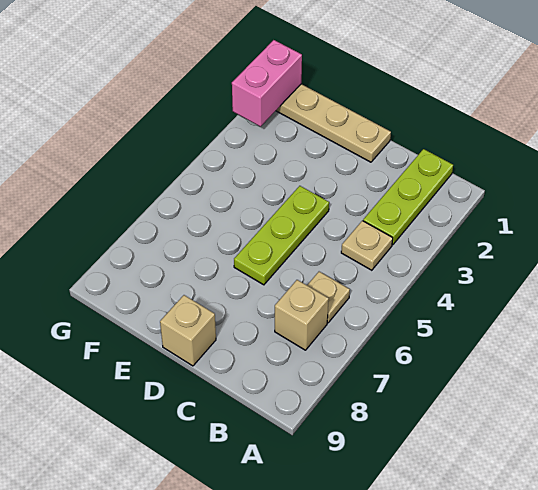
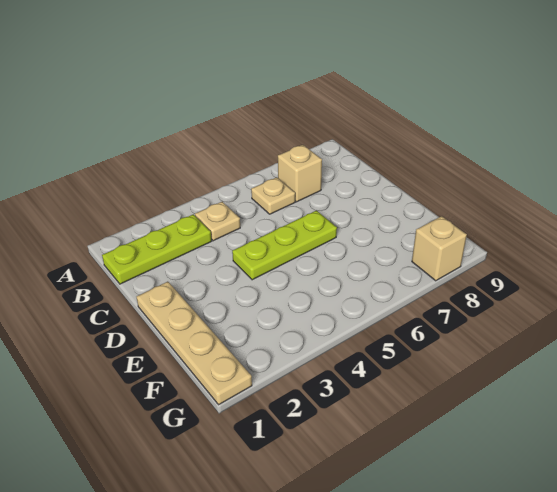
tan brick D9 level 1 -> tan brick G8 level 1
pink brick G1:G2 level 2 -> none

